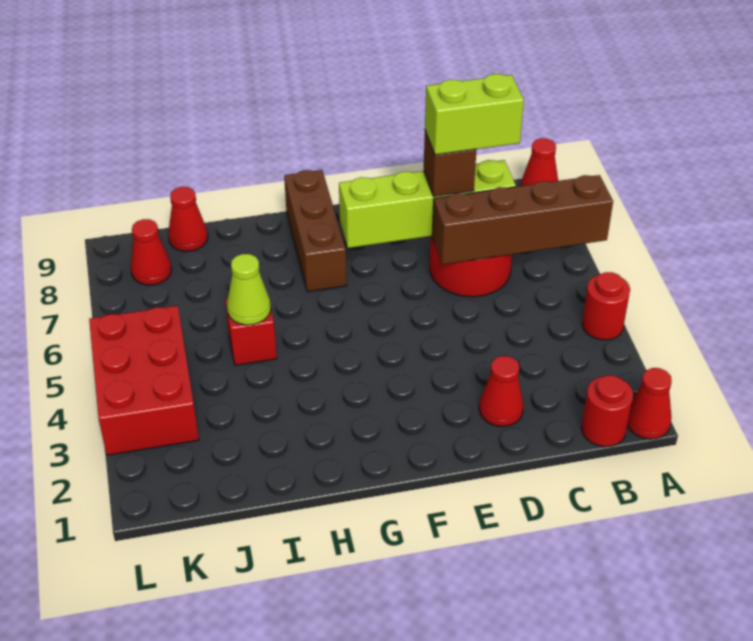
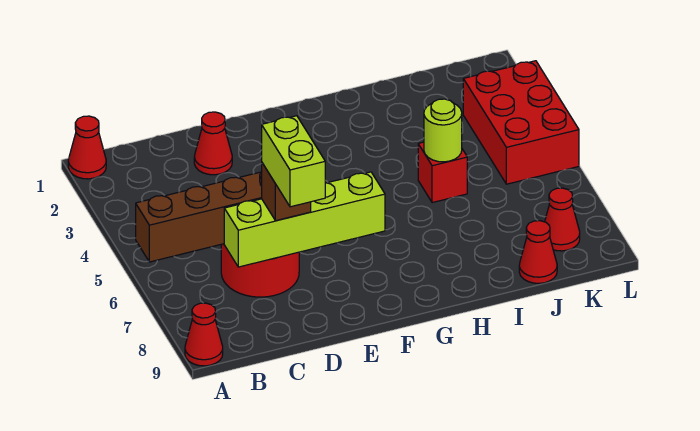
red round brick A4 level 1 -> none
red round brick B1 level 1 -> none
lime brick C7:D7 level 4 -> lime brick D7:D8 level 4
brown brick G7:G9 level 1 -> none
lime cone I5 level 2 -> lime round brick I5 level 2

